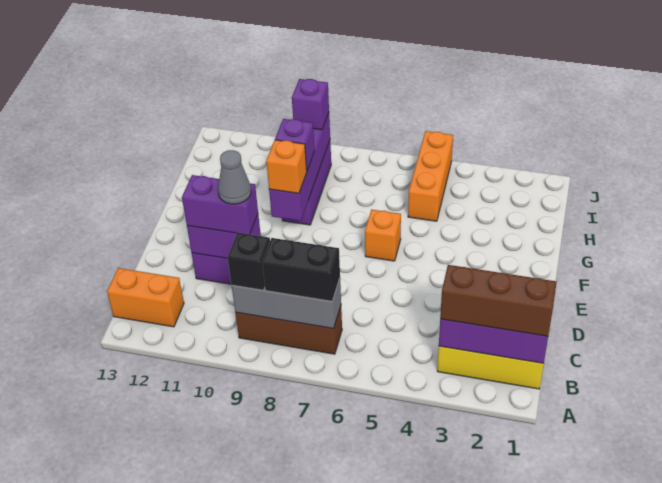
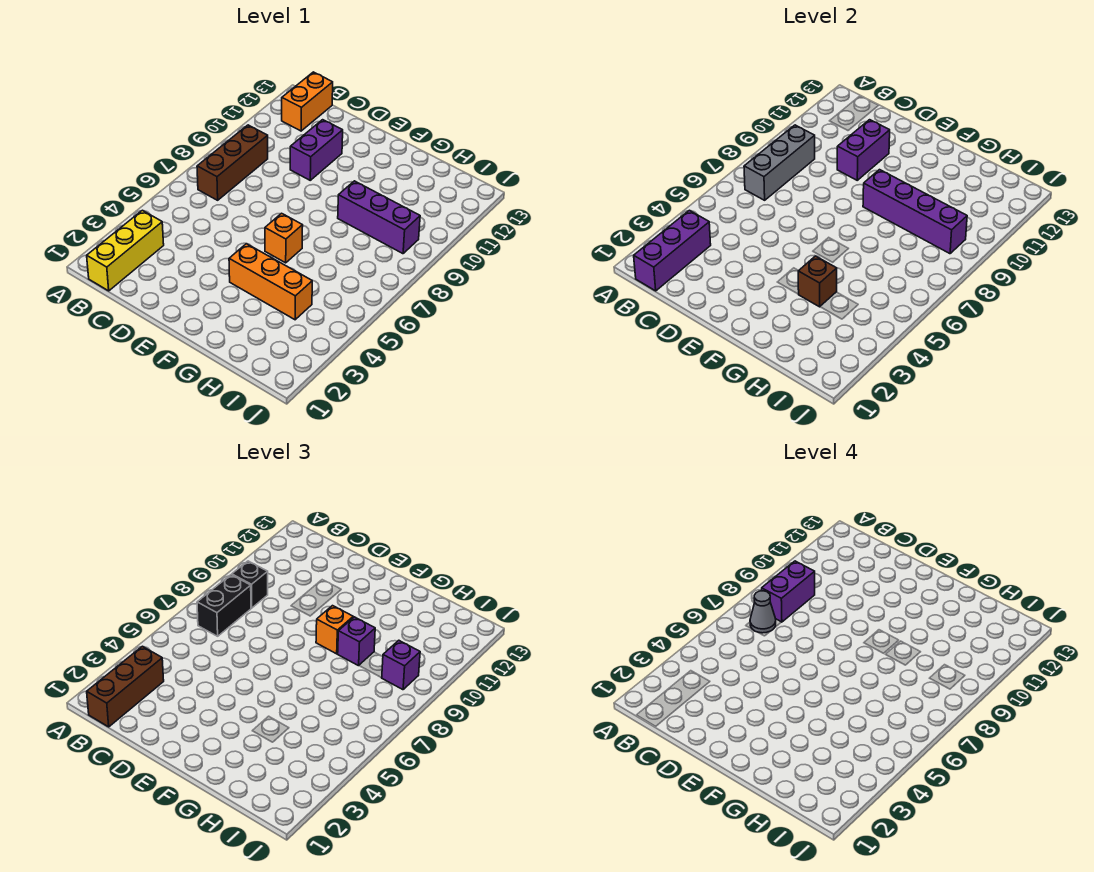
purple brick D10:D11 level 3 -> purple brick B8:B9 level 4
grey cone D10 level 4 -> grey cone B7 level 4
none -> brown brick G4 level 2
orange brick H5:J5 level 1 -> orange brick F4:H4 level 1

